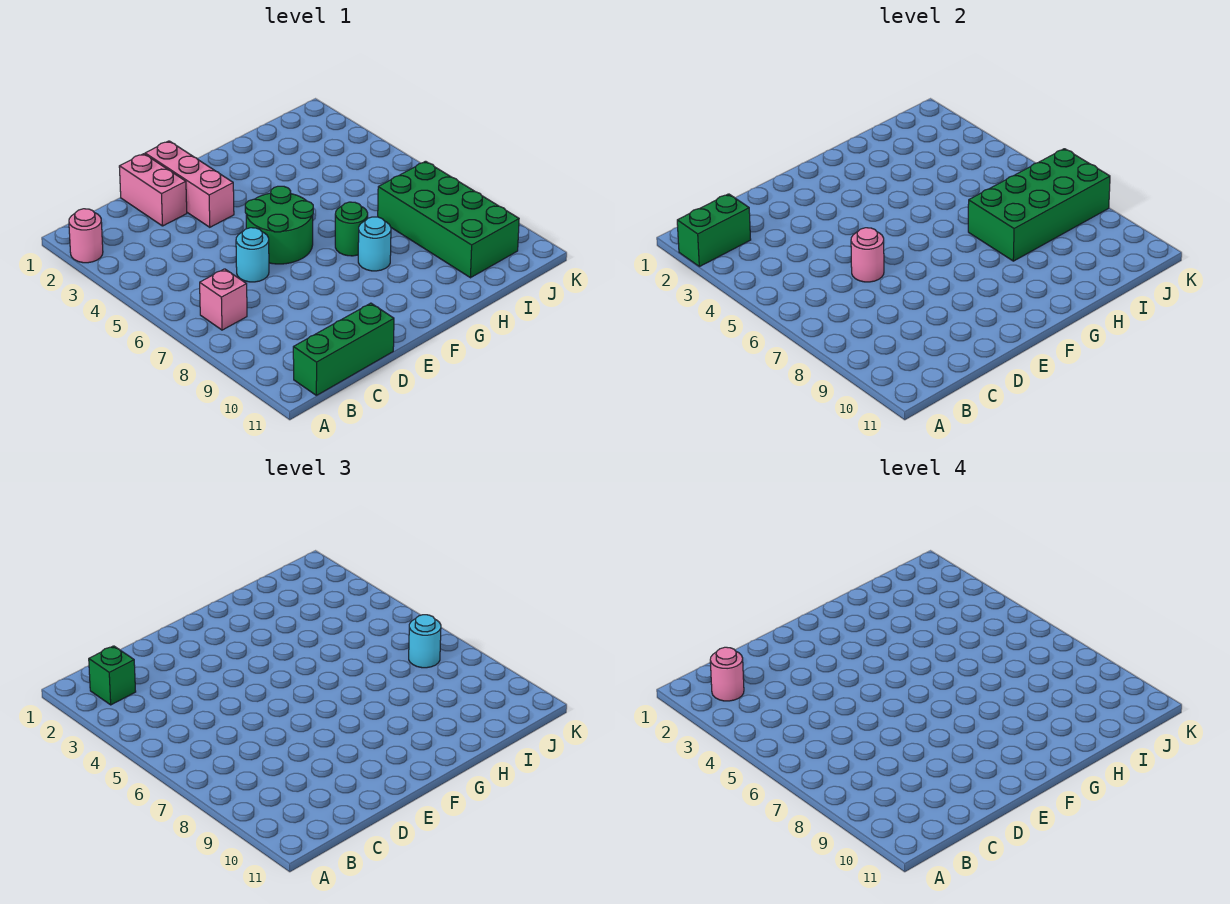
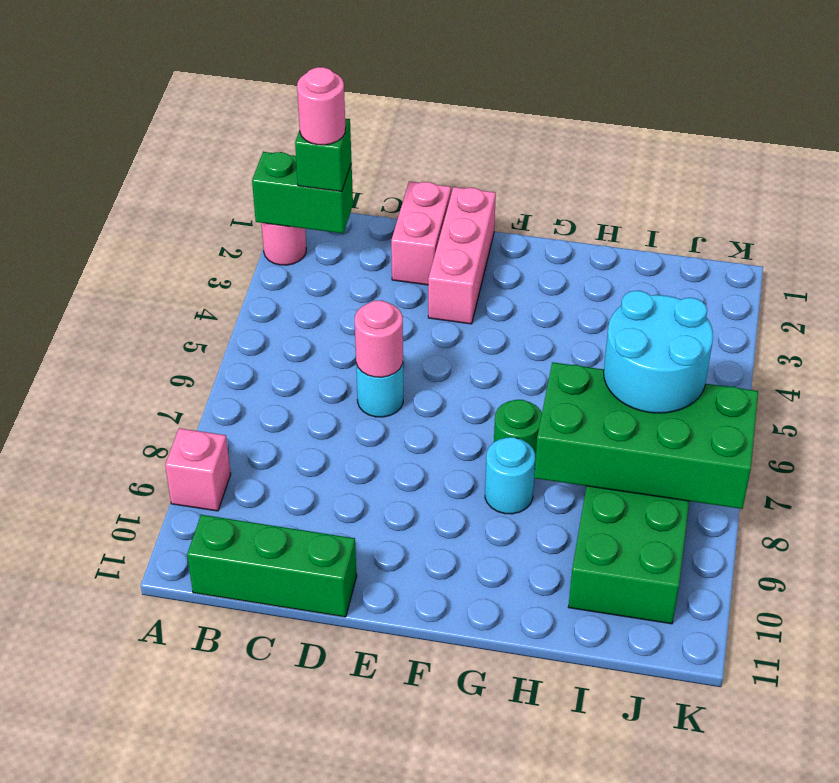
pink brick B7 level 1 -> pink brick A9 level 1
green round brick E5:F6 level 1 -> none
cyan round brick J7 level 3 -> cyan round brick I6:J7 level 3

